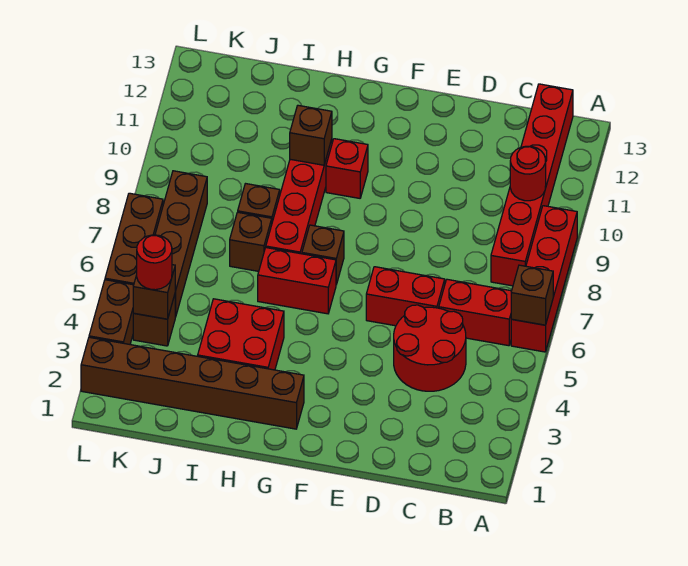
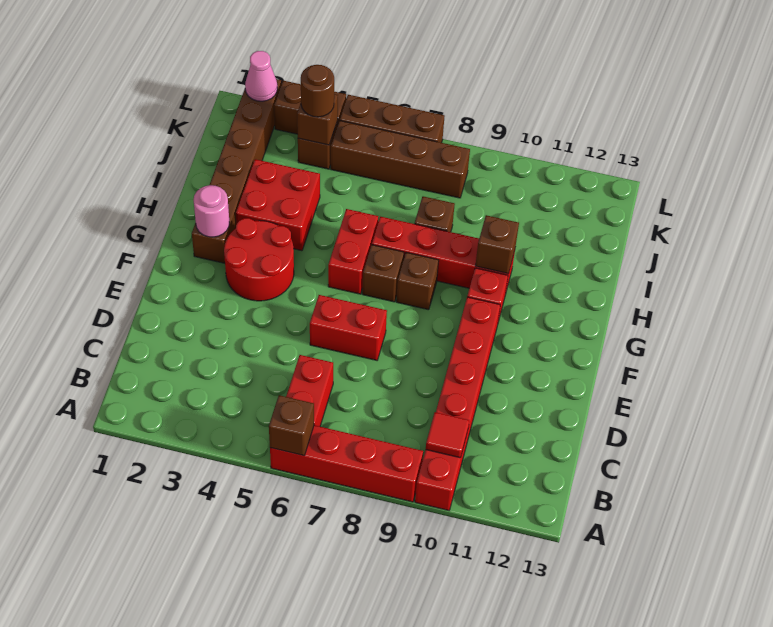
red brick B8:B13 level 1 -> red brick A10:F10 level 1
red round brick B10 level 2 -> red tile B10 level 2
red round brick C4:D5 level 1 -> red round brick F3:G4 level 1
red brick D6:E6 level 1 -> red brick E6:E7 level 1
none -> pink round brick G2 level 2
brown brick I7 level 1 -> brown brick G8 level 1
red round brick K4 level 3 -> brown round brick K4 level 3
none -> pink cone L2 level 2

